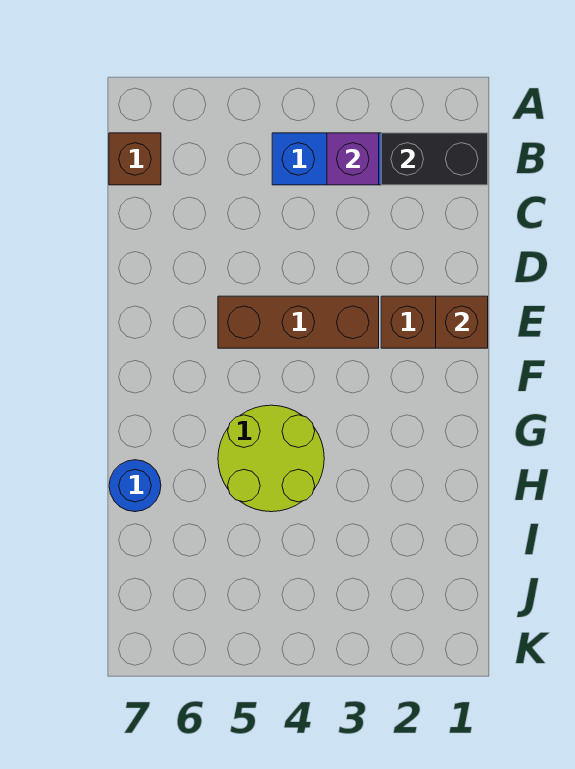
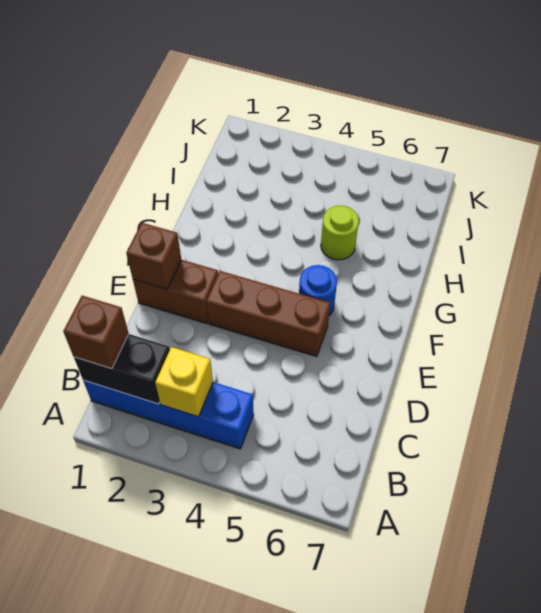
purple brick B3 level 2 -> yellow brick B3 level 2
brown brick B7 level 1 -> brown brick B1 level 3
lime round brick G4:H5 level 1 -> lime round brick H5 level 1
blue round brick H7 level 1 -> blue round brick F5 level 1

